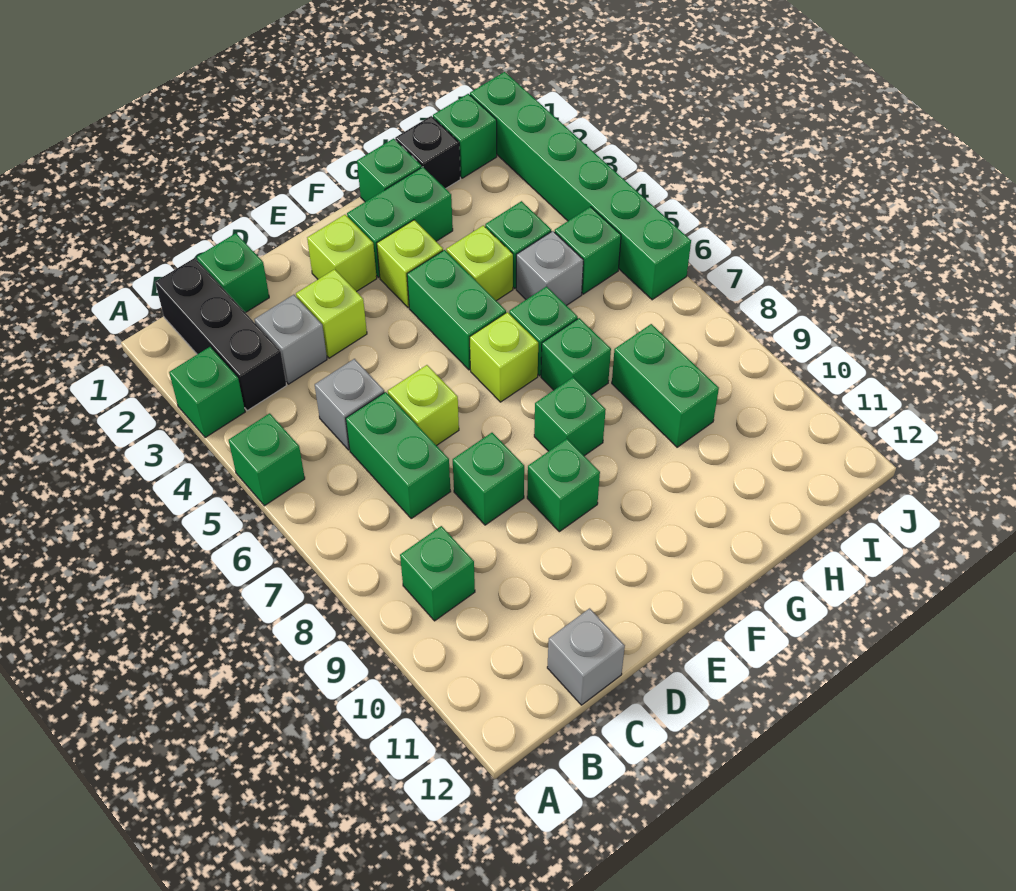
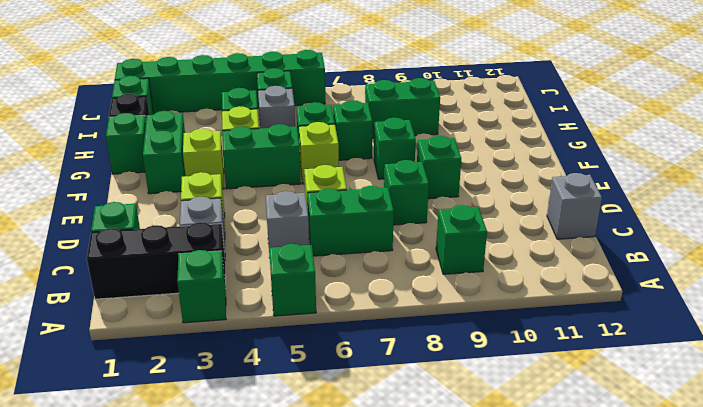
lime brick E2 level 1 -> none

